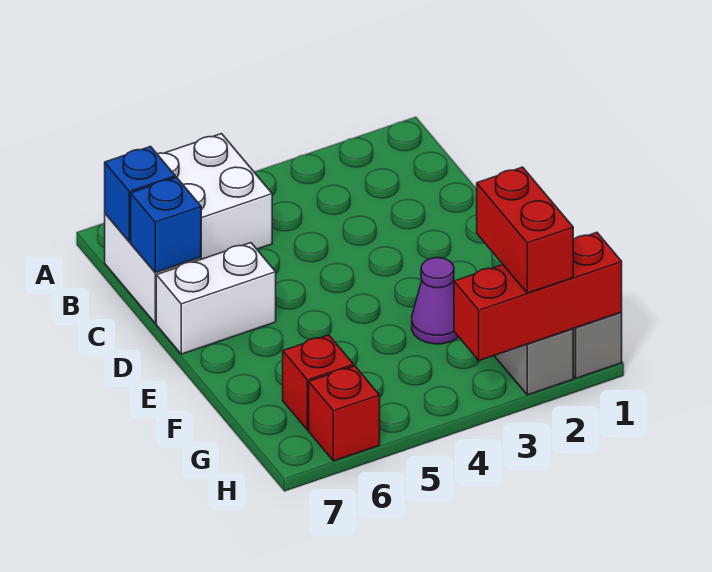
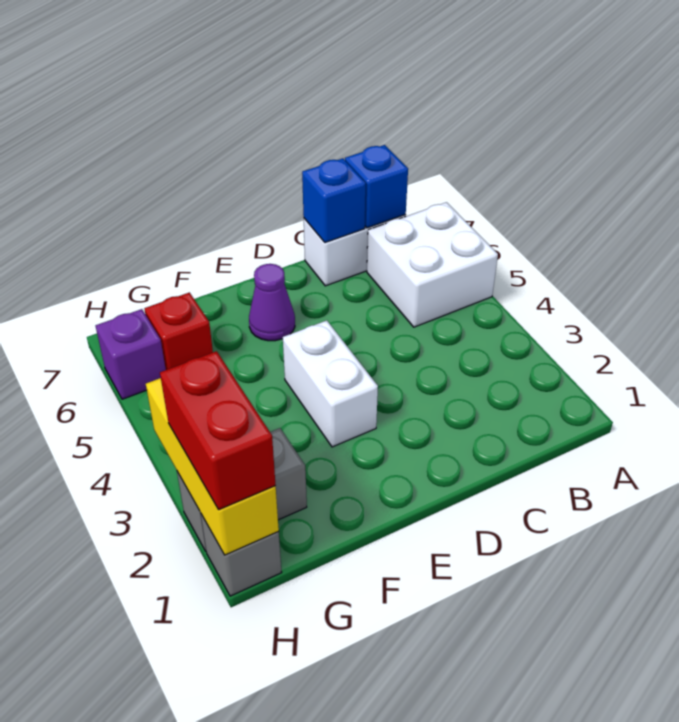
white brick D6:D7 level 1 -> white brick E3:E4 level 1
purple cone F3 level 1 -> purple cone E6 level 1
red brick G2:H2 level 3 -> red brick H1:H2 level 3
red brick H1:H3 level 2 -> yellow brick H1:H3 level 2
red brick H6 level 1 -> purple brick H6 level 1

